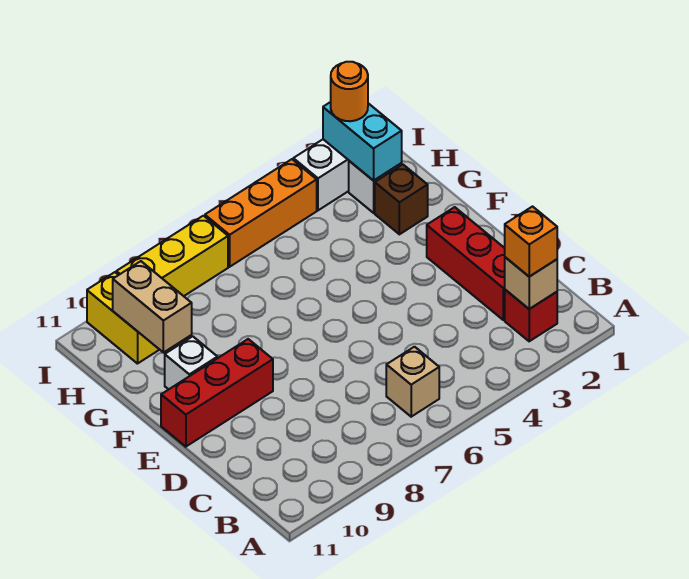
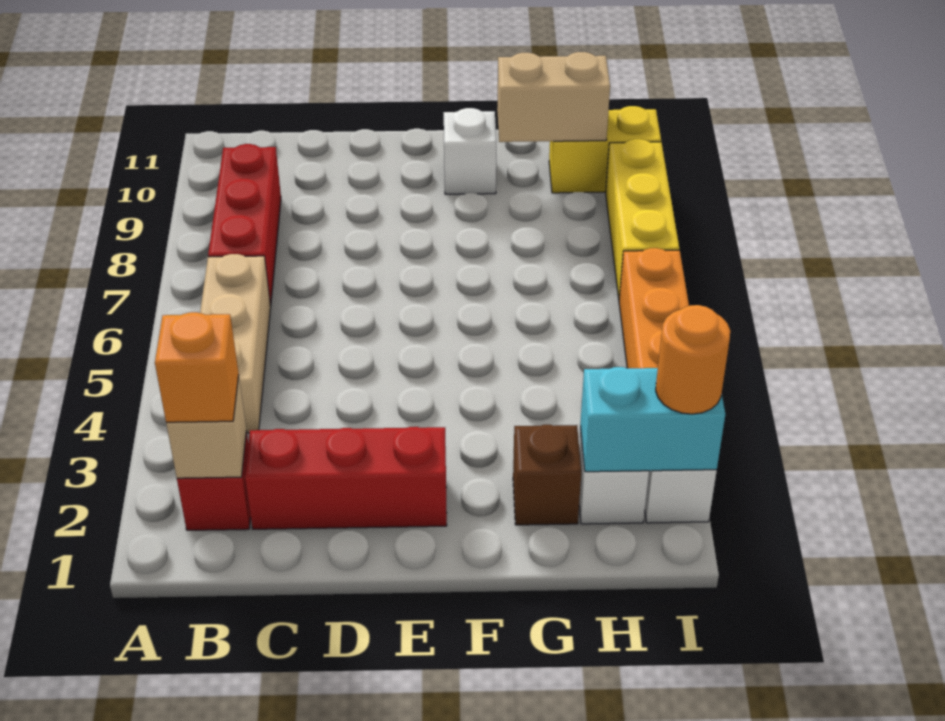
tan brick B6 level 1 -> tan brick B4:B6 level 1
red brick E9:E11 level 1 -> red brick B7:B9 level 1

